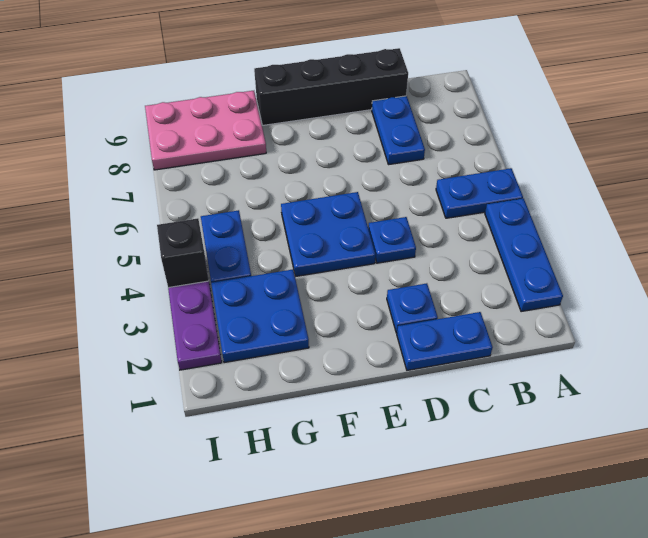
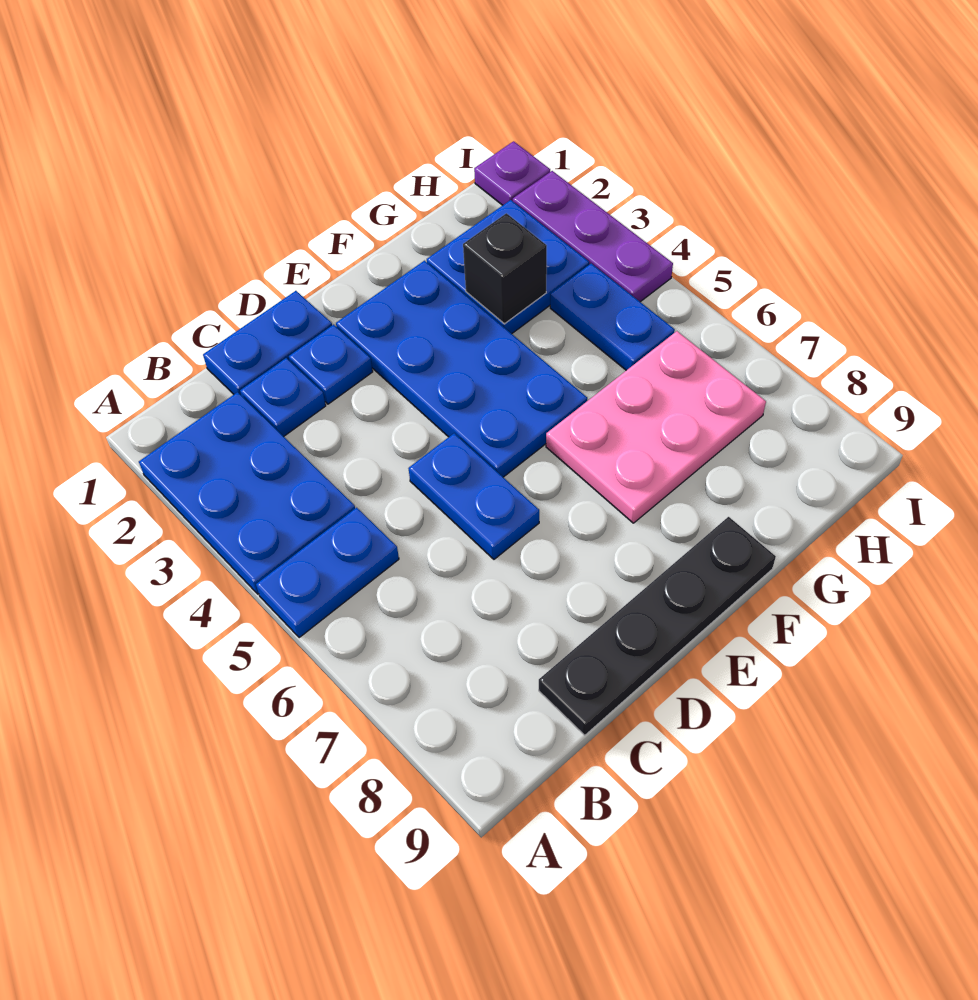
blue plate A2:A4 level 1 -> blue plate A2:B4 level 1
blue plate C7:C8 level 1 -> blue plate D5:D6 level 1
black brick C9:F9 level 1 -> black plate C9:F9 level 1
blue plate D4 level 1 -> blue plate C2 level 1
blue plate E4:F5 level 1 -> blue plate E2:F5 level 1
pink plate G8:I9 level 1 -> pink plate F6:H7 level 1
none -> purple plate I1 level 1
black brick I4 level 2 -> black brick G3 level 2

